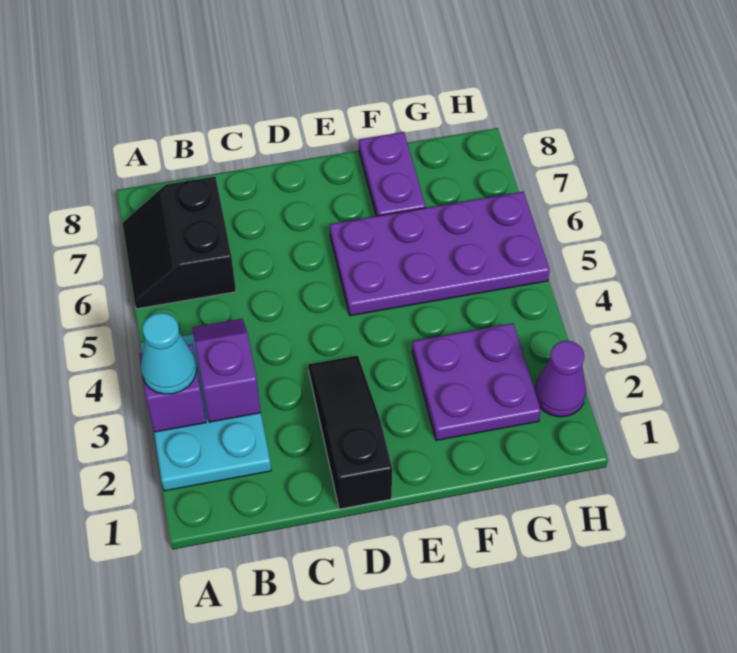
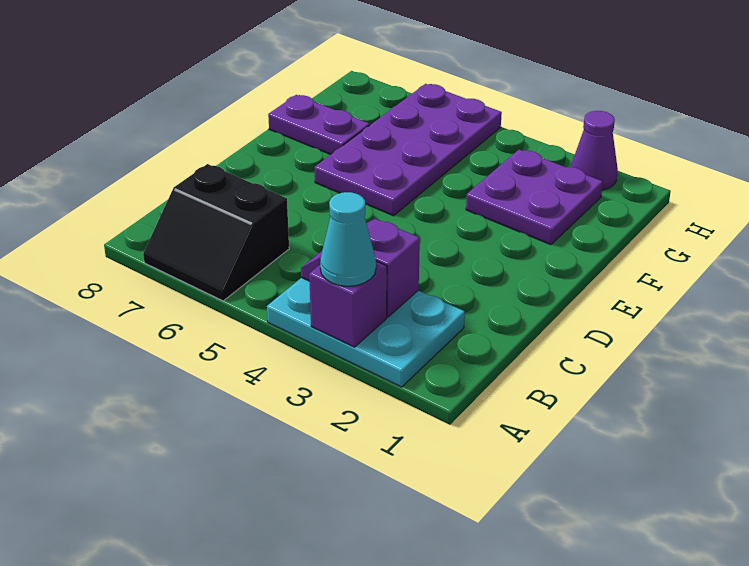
black slope D1:D3 level 1 top 1 -> none

